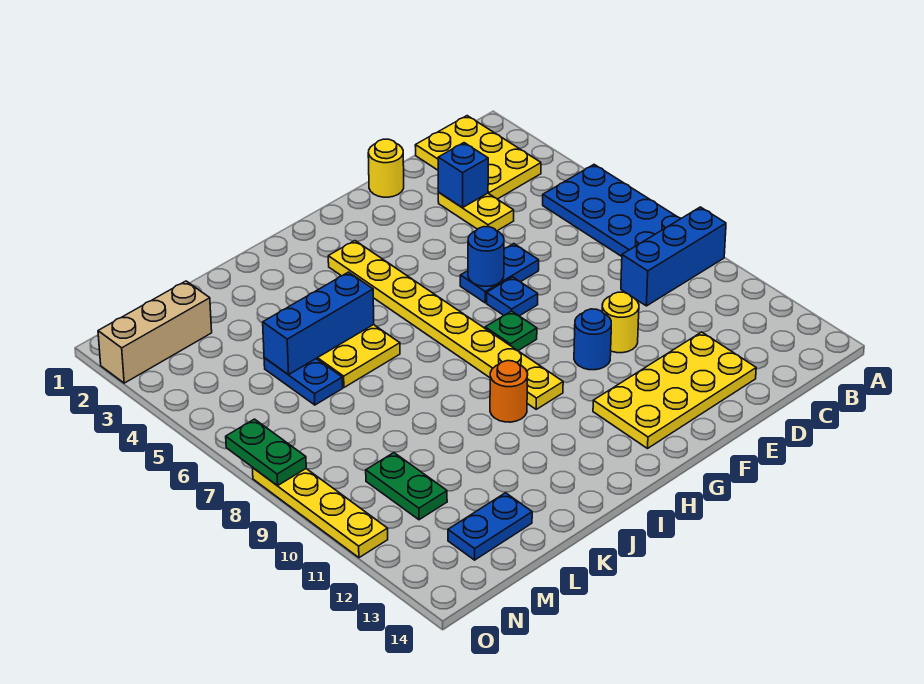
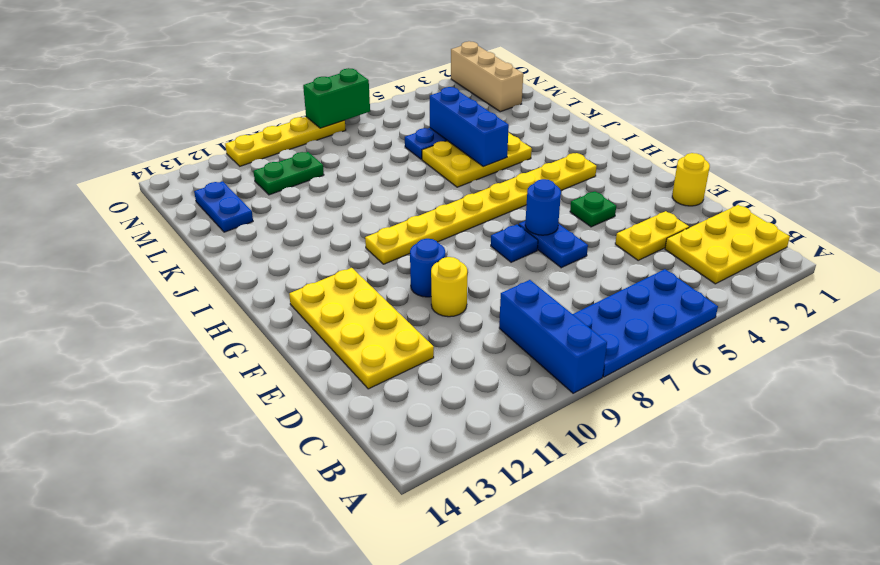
blue brick D3 level 2 -> none
green plate G8 level 1 -> green plate F4 level 1
orange round brick I10 level 1 -> none
green plate O7:O8 level 2 -> green brick O7:O8 level 2

